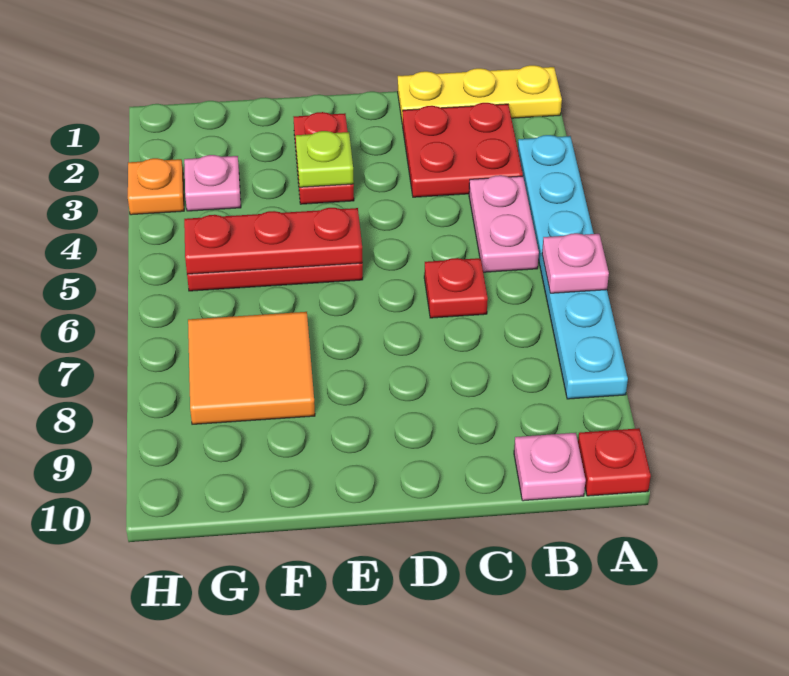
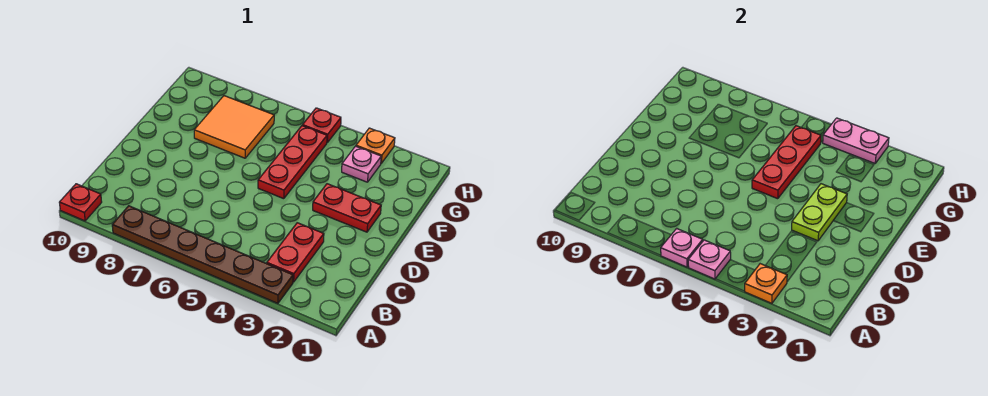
yellow plate A1:C1 level 1 -> none
cyan plate A3:A8 level 1 -> brown plate A3:A8 level 1
none -> orange plate A3 level 2
red plate B2:C3 level 1 -> red plate B3:C3 level 1
pink plate B4:B5 level 1 -> pink plate H3:H4 level 2
pink plate B10 level 1 -> pink plate A5 level 2
red plate C6 level 1 -> red plate H5 level 1
lime plate E3 level 2 -> lime plate D3:E3 level 2

